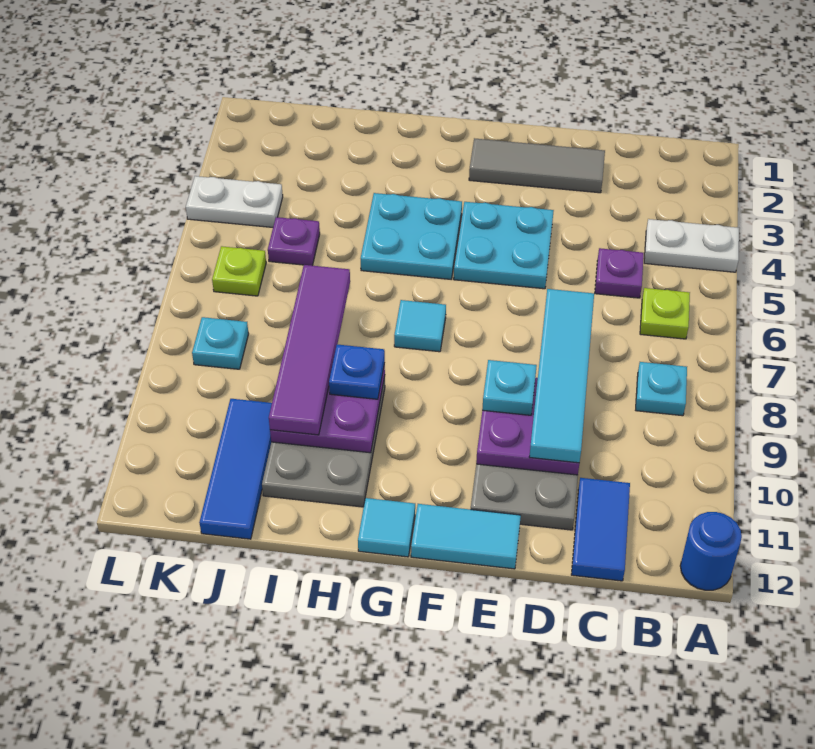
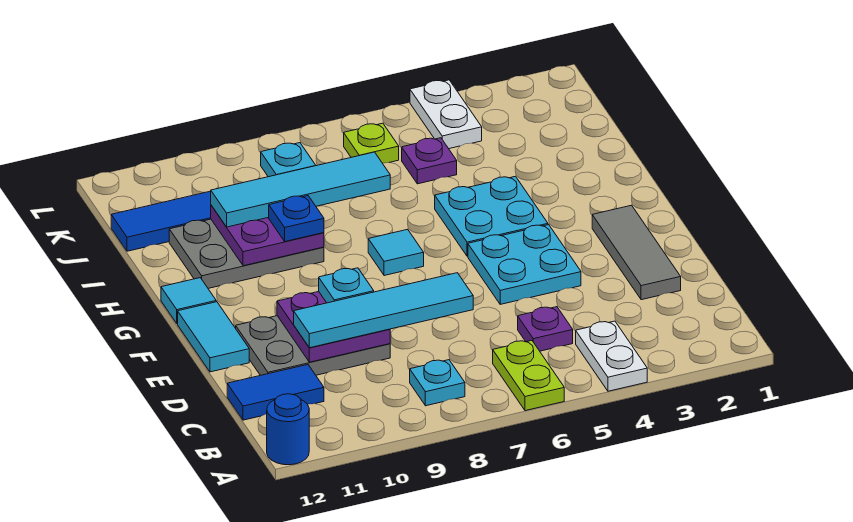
lime plate B6 level 1 -> lime plate A6:B6 level 1
purple tile I7:I10 level 3 -> cyan tile I7:I10 level 3

